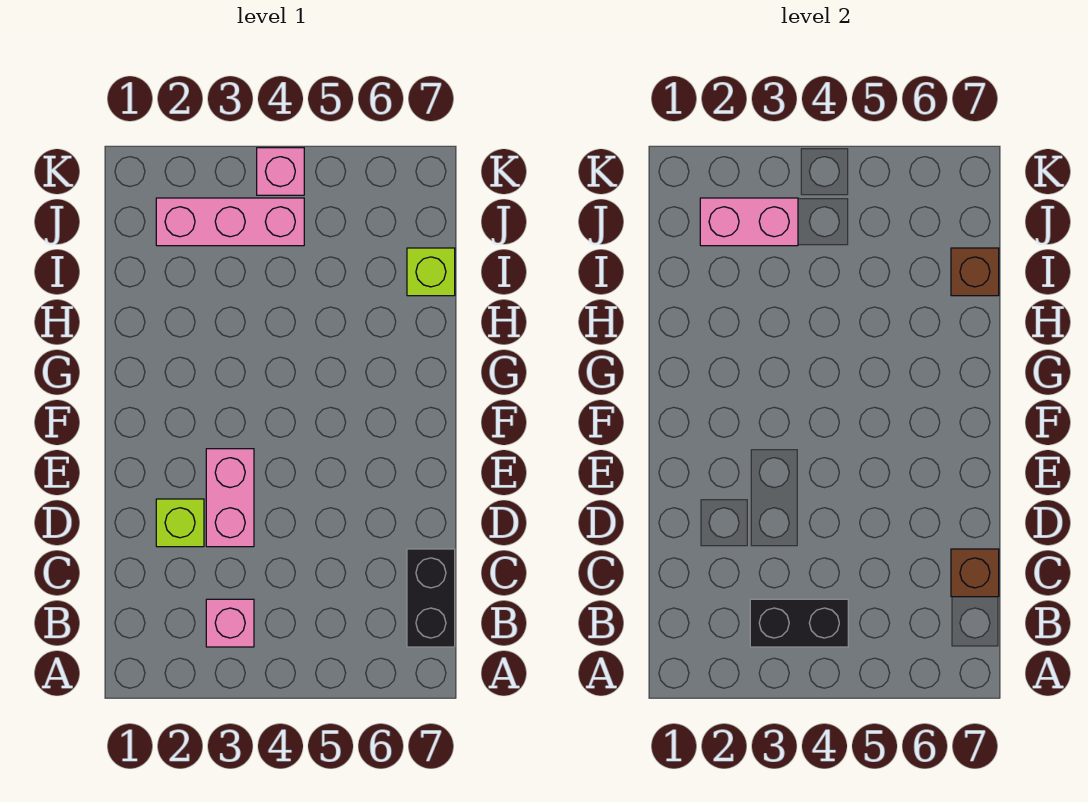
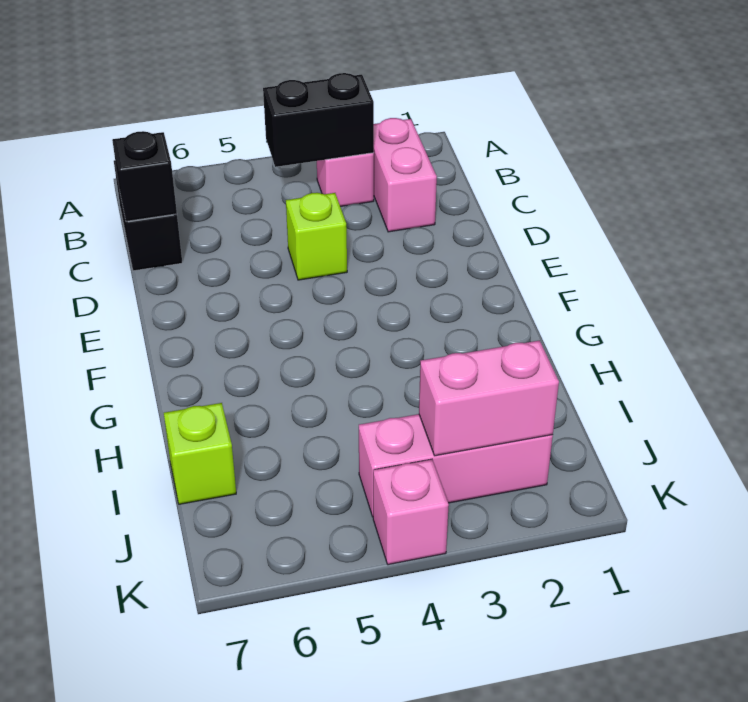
brown brick C7 level 2 -> black brick C7 level 2
lime brick D2 level 1 -> lime brick D4 level 1
pink brick D3:E3 level 1 -> pink brick B2:C2 level 1
brown brick I7 level 2 -> none

